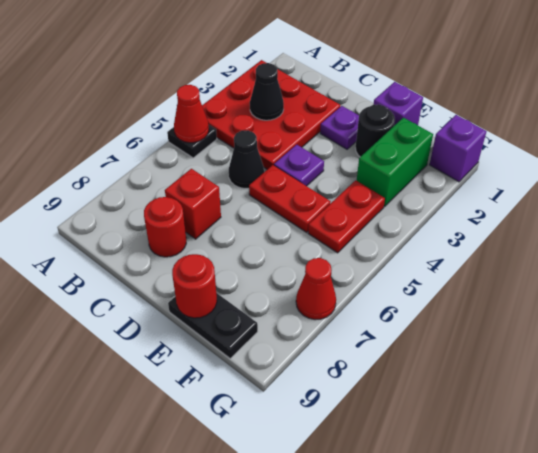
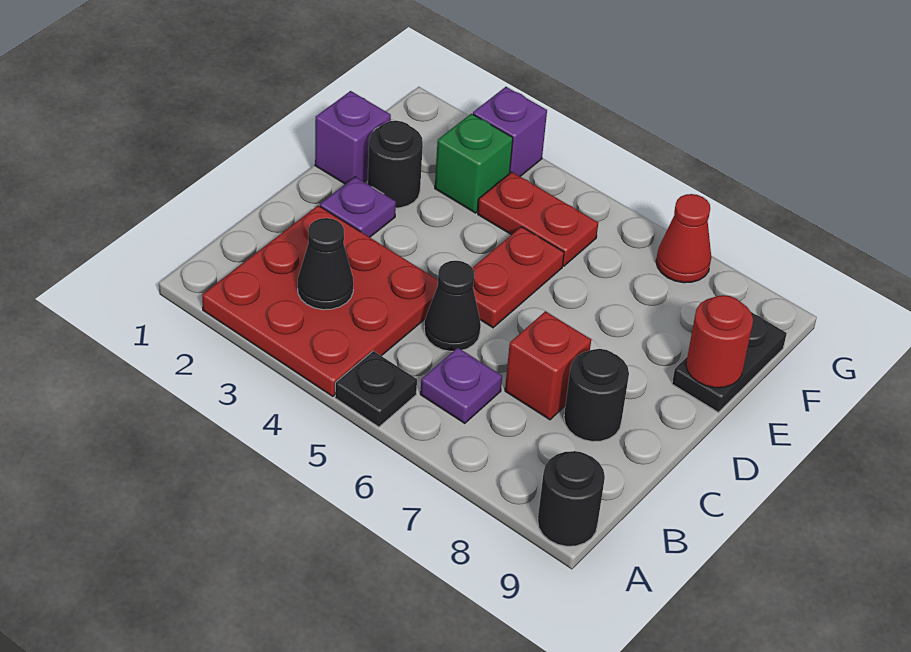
red cone A5 level 2 -> none
none -> black round brick A9 level 1
red round brick C8 level 1 -> black round brick C8 level 1
purple plate D4 level 1 -> purple plate B6 level 1
green brick F2:F3 level 1 -> green brick F3 level 1
purple brick G1 level 1 -> purple brick G3 level 1

